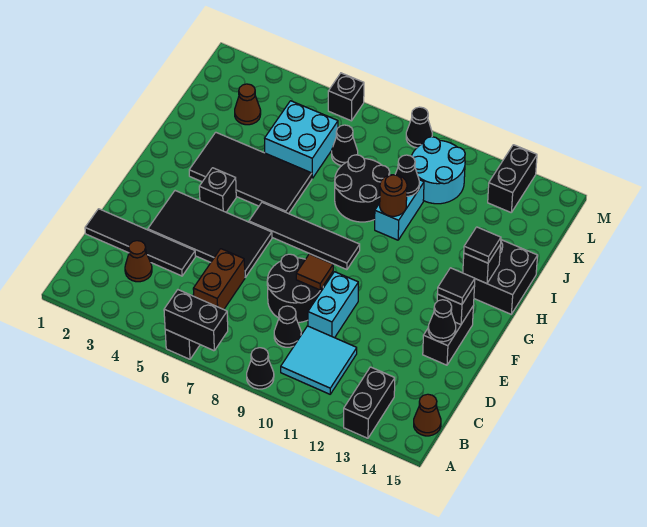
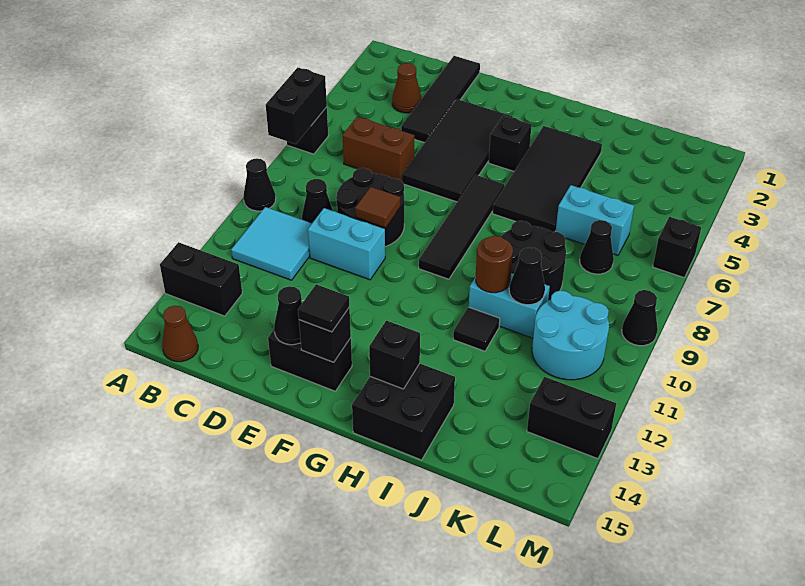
black tile H14 level 3 -> black tile I11 level 1
cyan brick J5:K6 level 1 -> cyan brick J6:K6 level 1
brown cone K3 level 1 -> none

